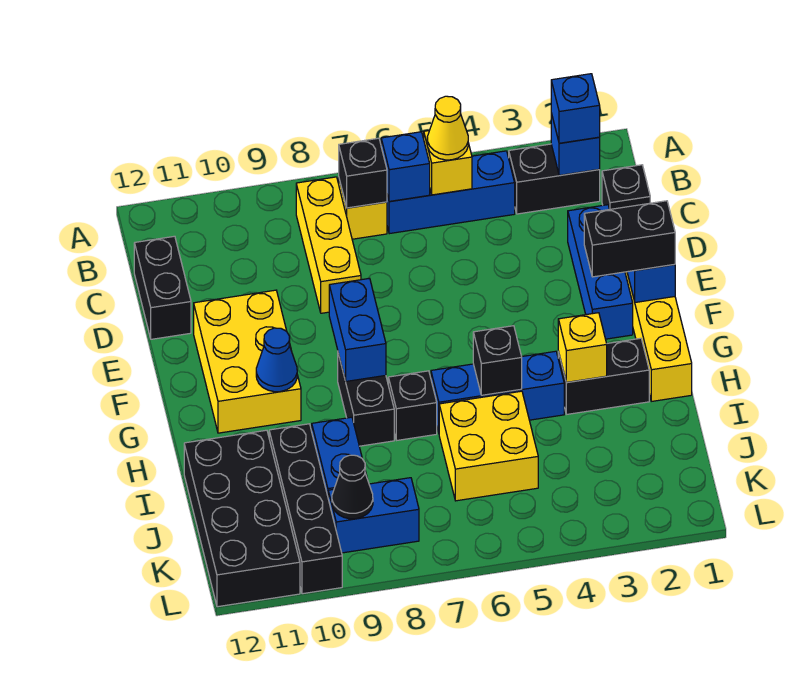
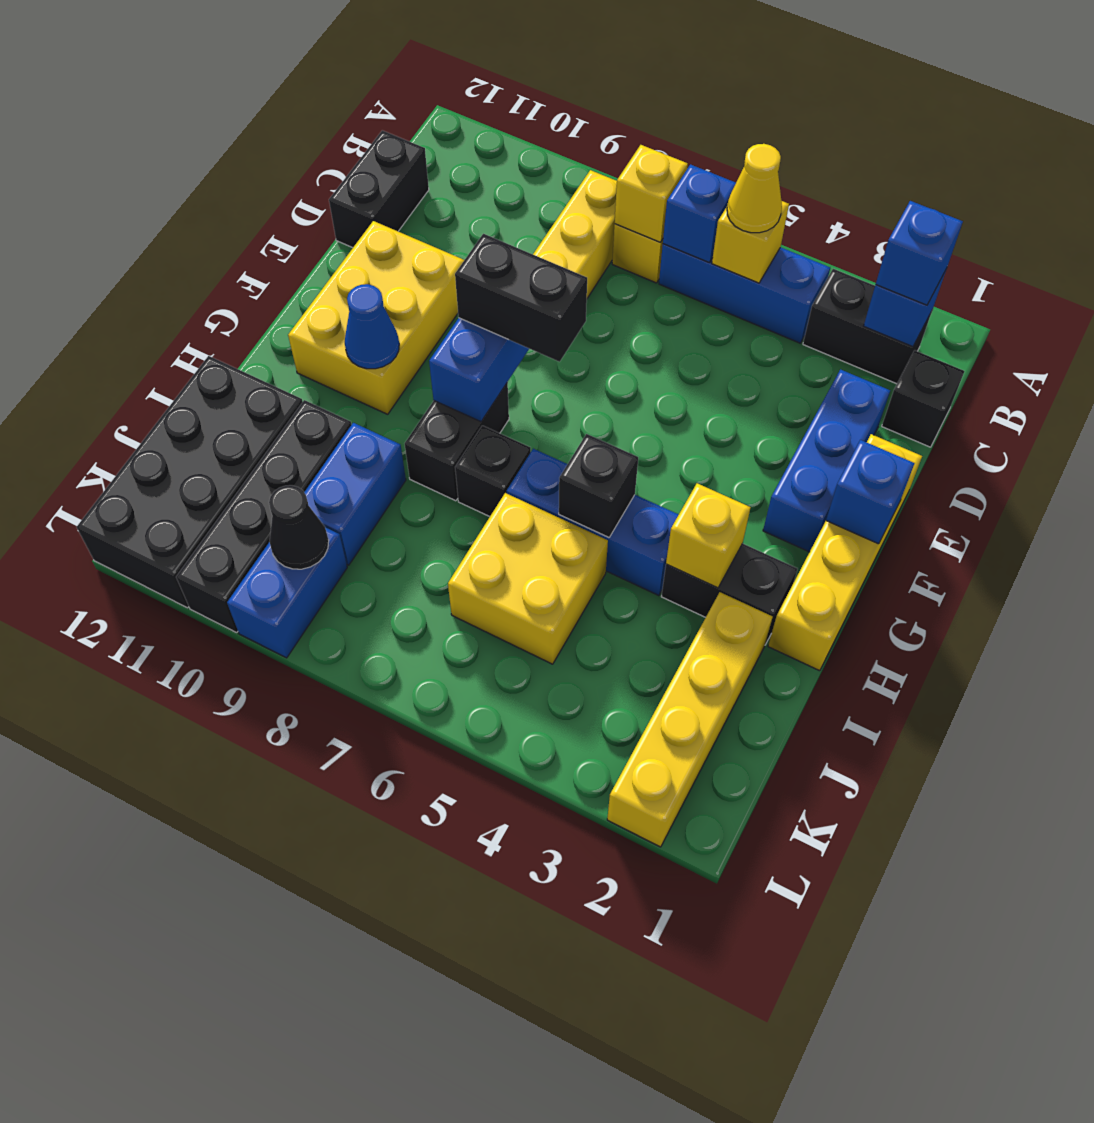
black brick B7 level 2 -> yellow brick B7 level 2
black brick F1:F2 level 3 -> black brick F7:F8 level 3
none -> yellow brick I2:L2 level 1
blue brick K8:K9 level 1 -> blue brick K9:L9 level 1

